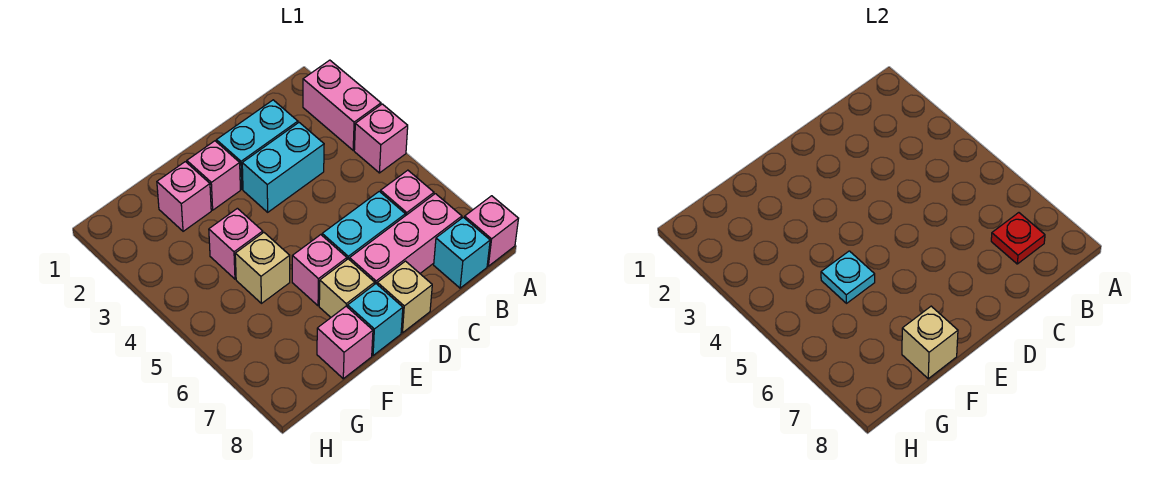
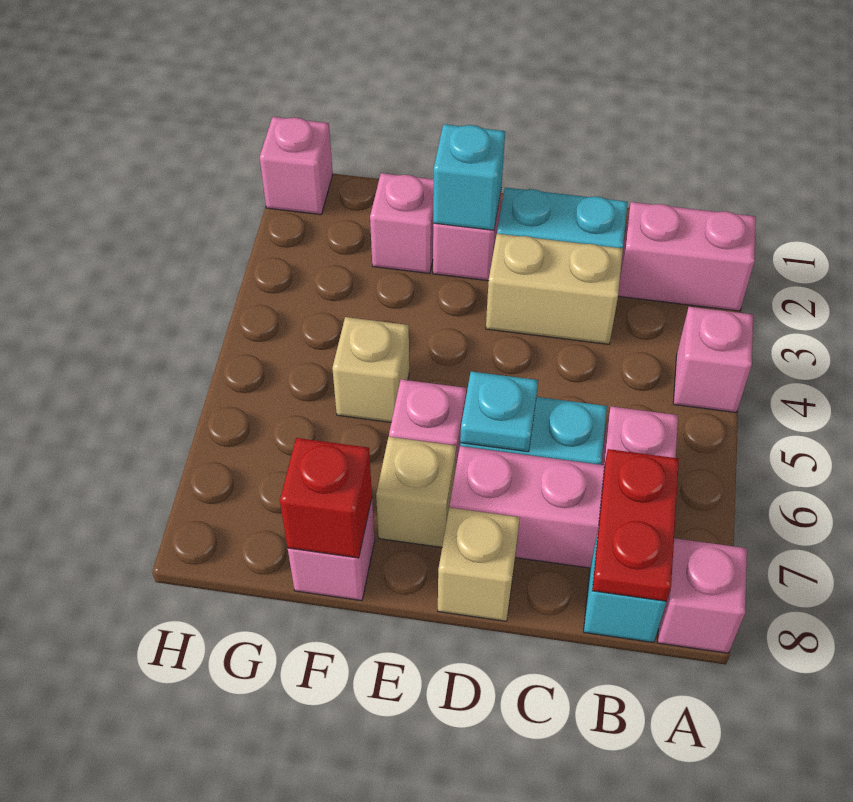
pink brick A2:A3 level 1 -> pink brick A2:B2 level 1
red plate B7 level 2 -> red plate B7:B8 level 2
cyan brick C3:D3 level 1 -> tan brick C3:D3 level 1
cyan brick E8 level 1 -> cyan brick E2 level 2
pink brick F4 level 1 -> pink brick H1 level 1
cyan plate F5 level 2 -> cyan plate D6 level 2
tan brick F8 level 2 -> red brick F8 level 2

